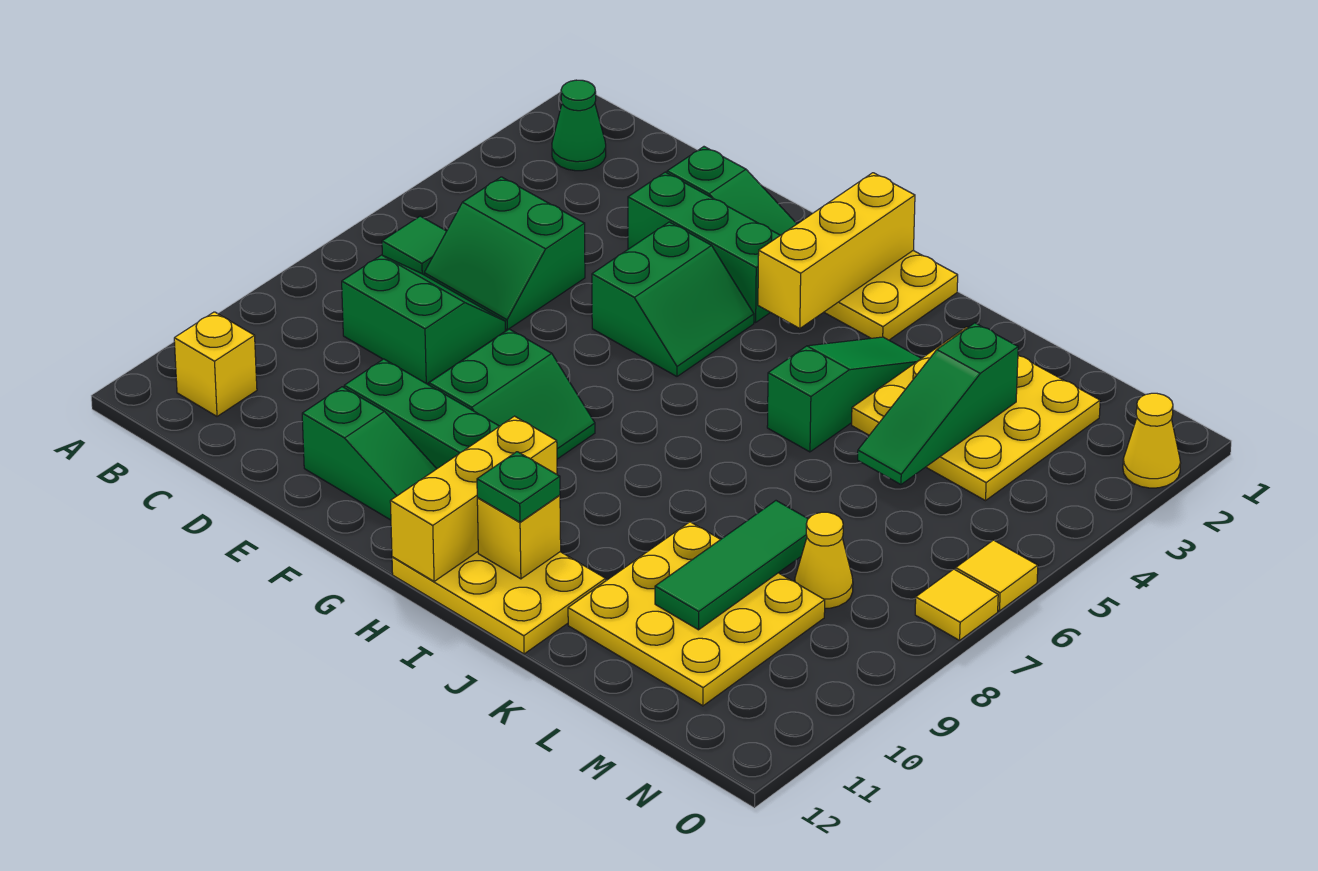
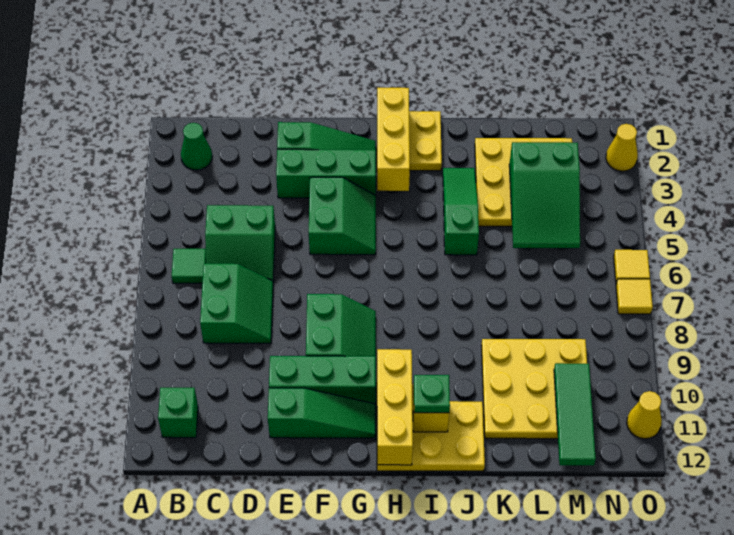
yellow brick B11 level 1 -> green brick B11 level 1
green slope C7:D8 level 1 top 8 -> green slope C7:D8 level 1 top C
green slope L3:L5 level 2 top 3 -> green slope L3:M5 level 2 top 3
green tile L8:L10 level 2 -> green tile M10:M12 level 2
yellow cone M8 level 1 -> yellow cone O11 level 1

